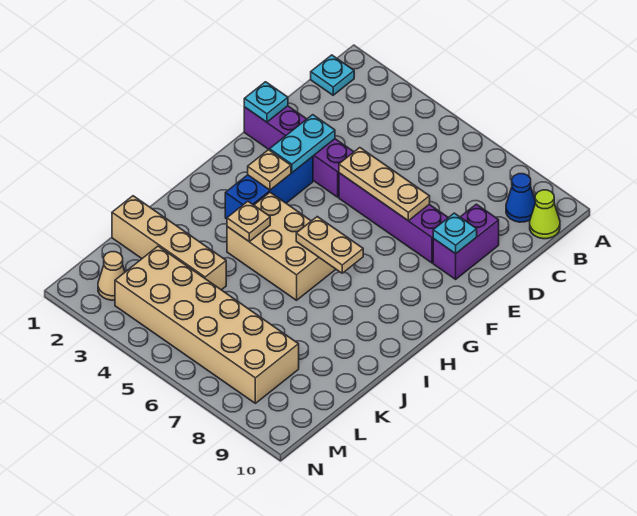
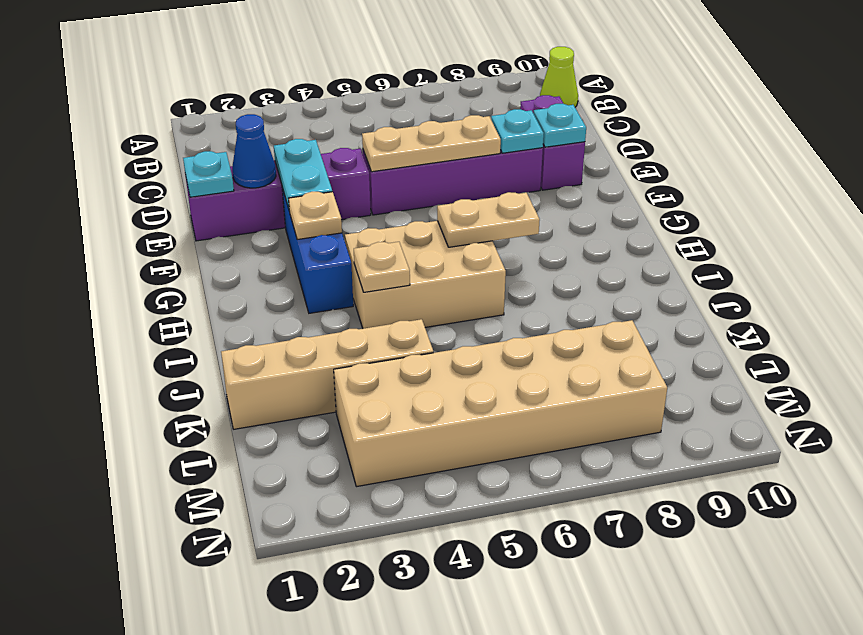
cyan plate B1 level 1 -> cyan plate E8 level 2
blue cone B9 level 1 -> blue cone E2 level 2
tan cone M2 level 1 -> none

